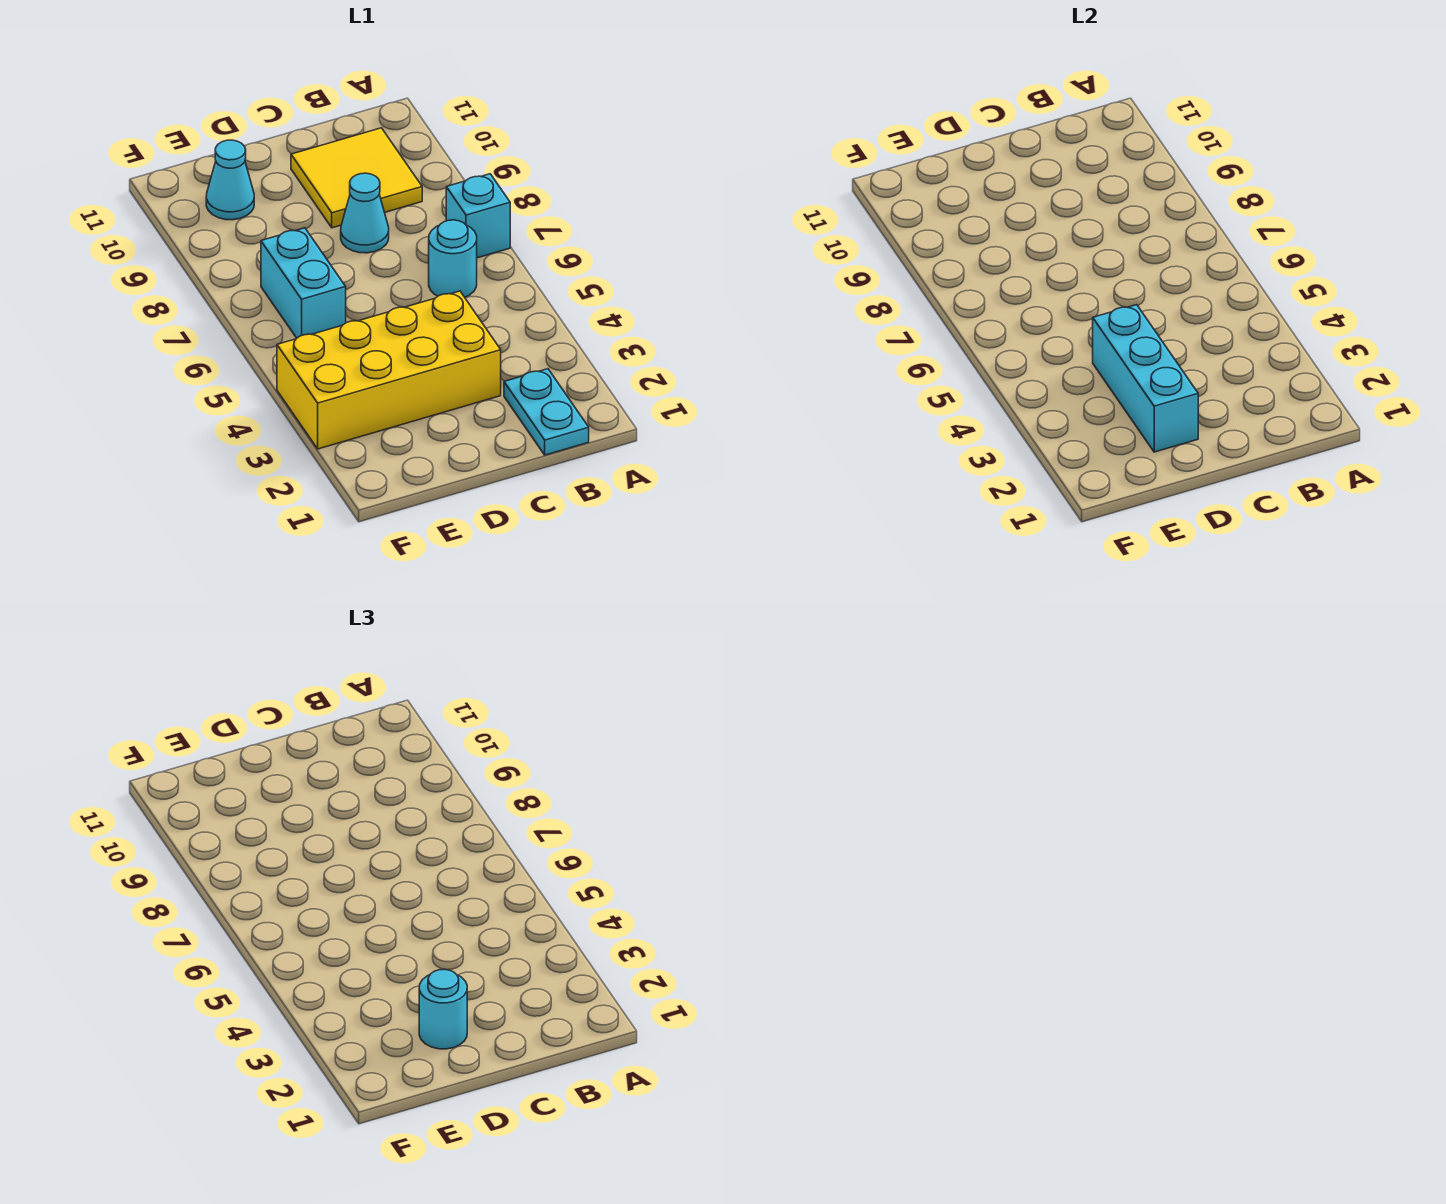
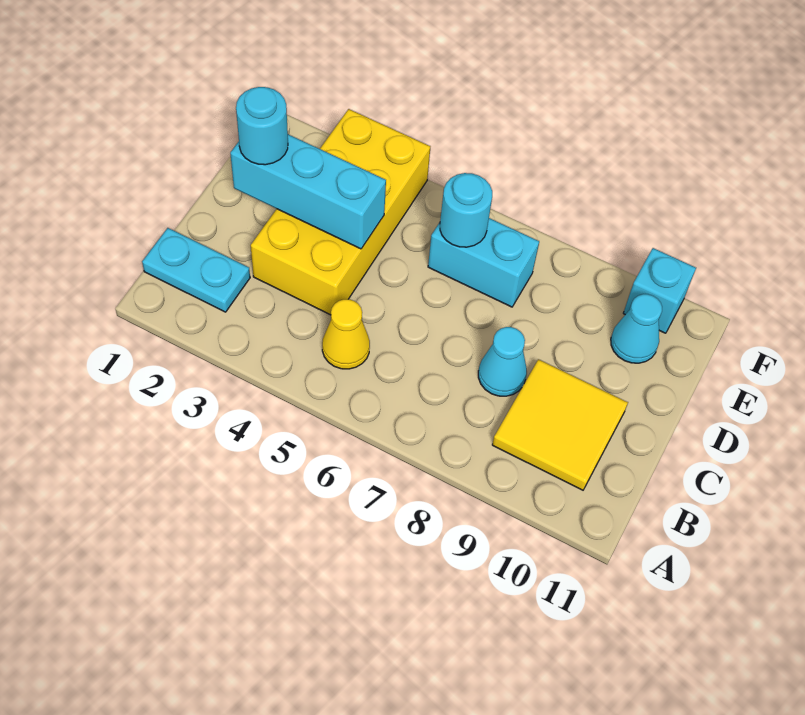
cyan brick A7 level 1 -> cyan brick F10 level 1
none -> yellow cone B5 level 1
cyan round brick B6 level 1 -> cyan round brick E6 level 2

